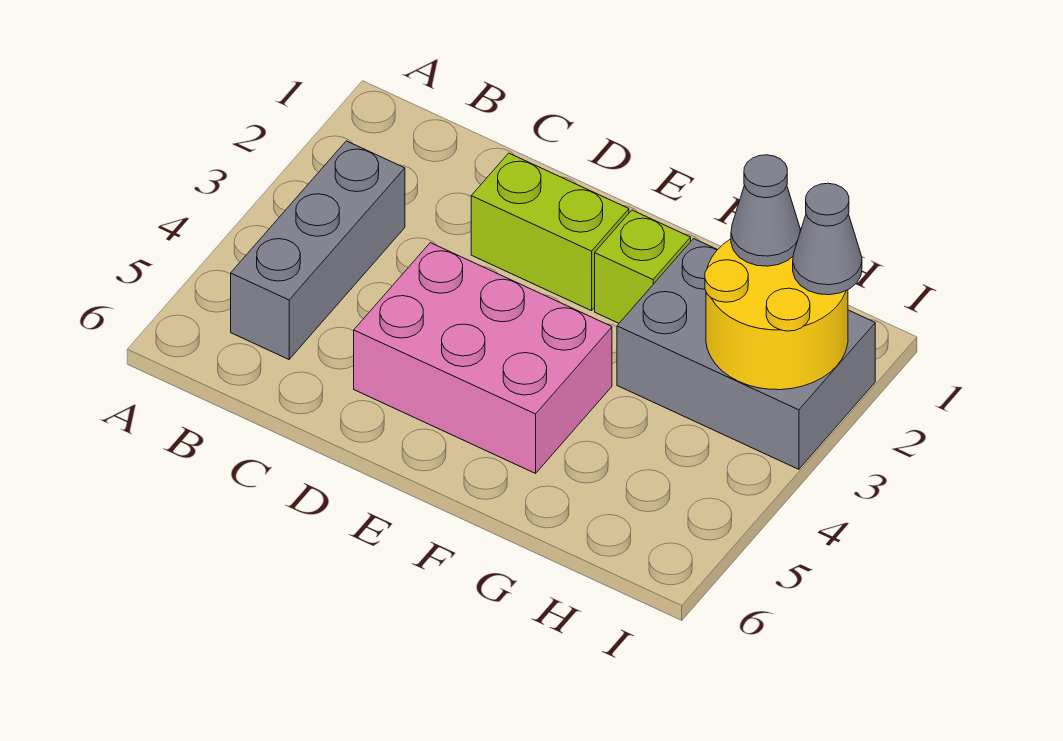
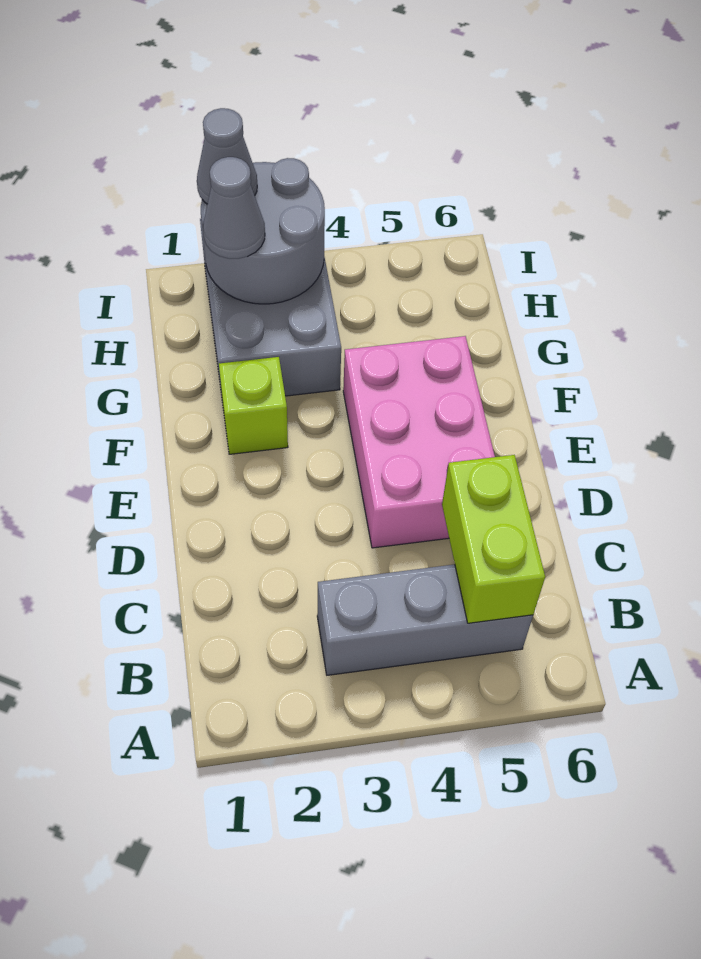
lime brick D2:E2 level 1 -> lime brick B5:C5 level 2
yellow round brick H2:I3 level 2 -> grey round brick H2:I3 level 2

